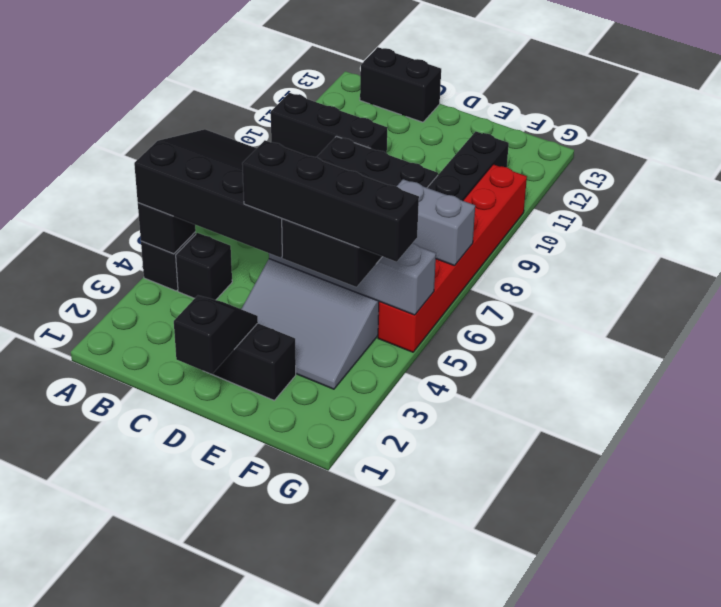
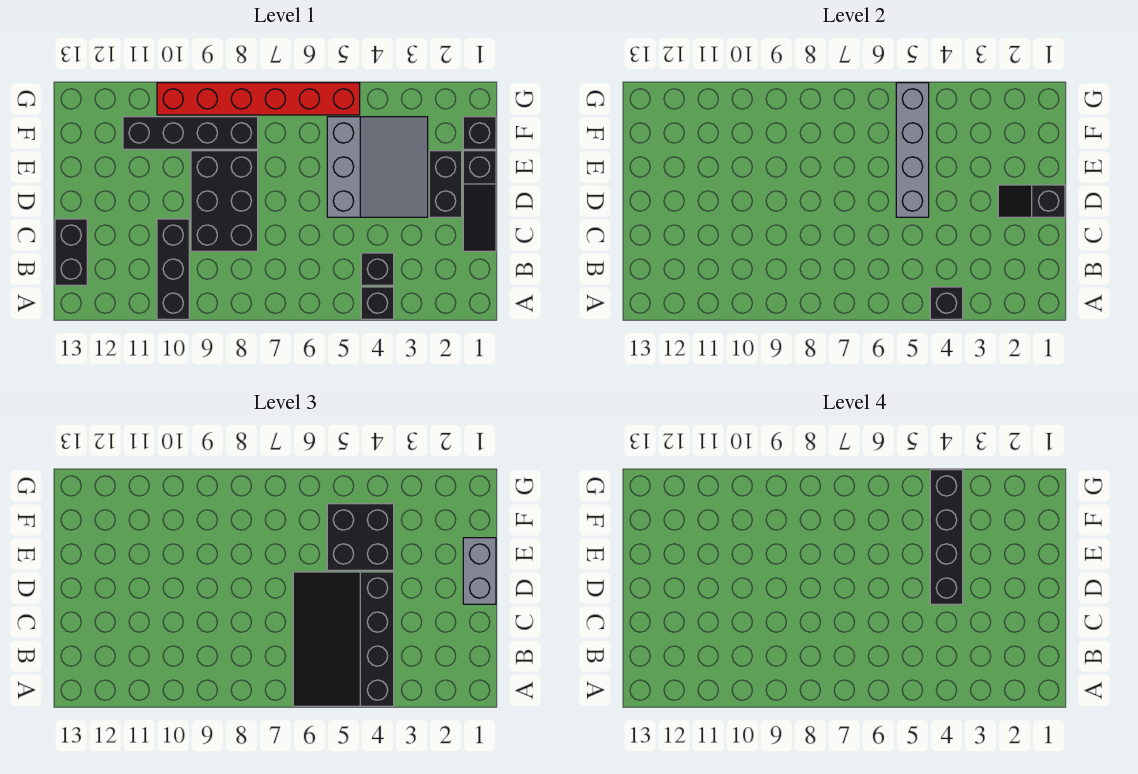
none -> black slope C1:E1 level 1 top E
none -> black brick F1 level 1
grey brick F7:G7 level 2 -> grey brick D1:E1 level 3

